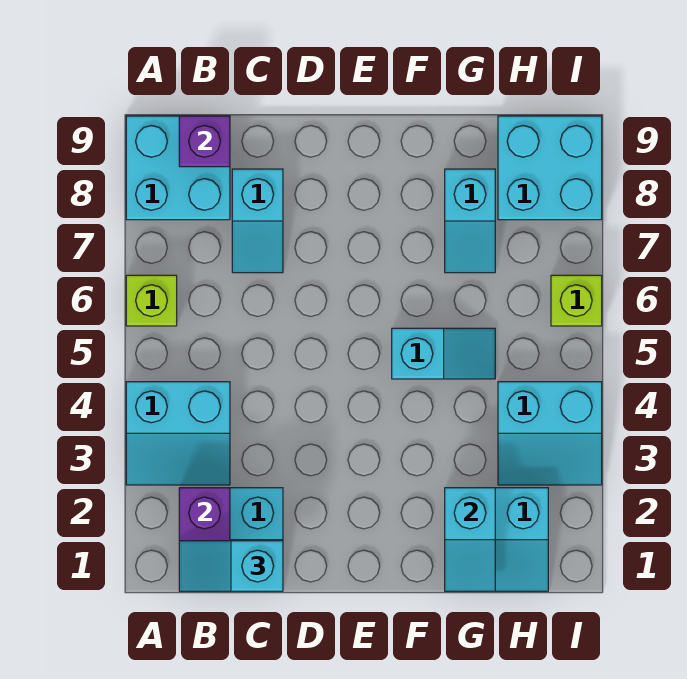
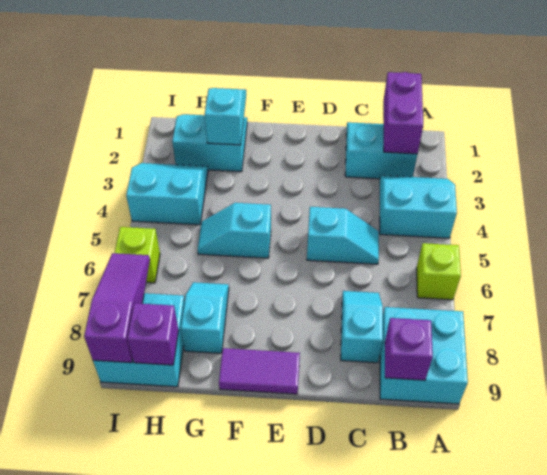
cyan slope B1:C1 level 3 top C -> cyan slope C5:D5 level 1 top D
none -> purple tile E9:F9 level 1
none -> purple brick H9 level 2
none -> purple slope I7:I9 level 2 top 9

